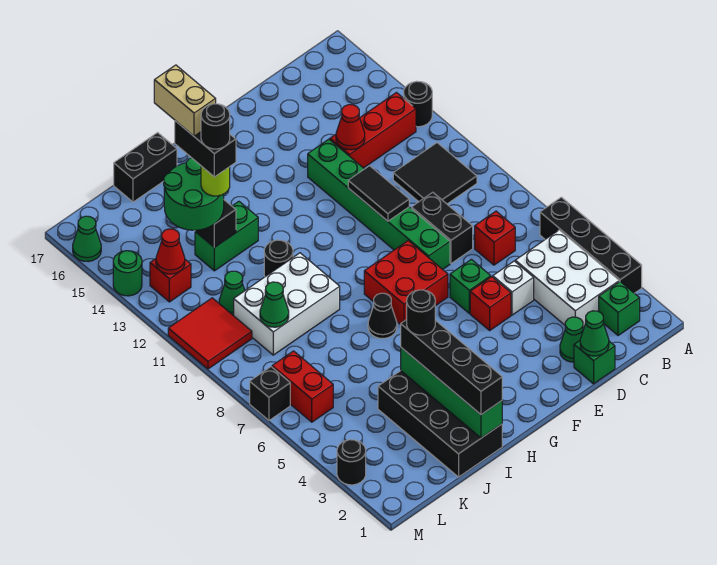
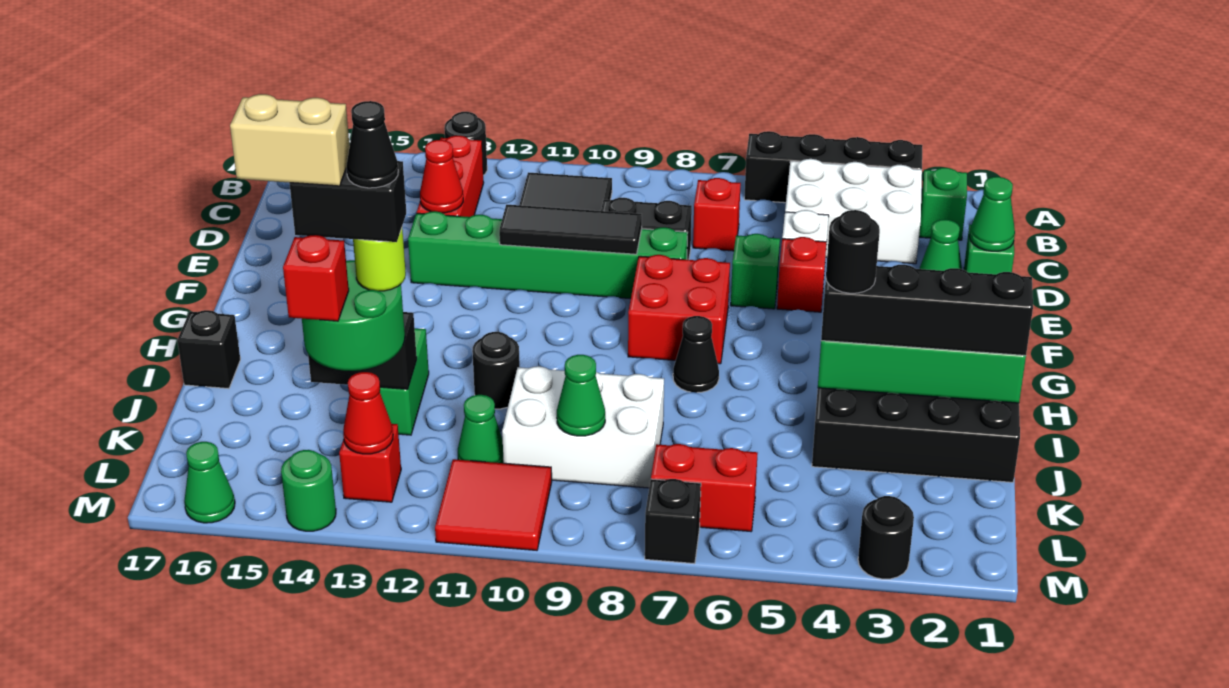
black tile E10:E11 level 2 -> black tile E9:E11 level 2
white brick I9:K10 level 1 -> white brick J8:K10 level 1
black brick I17:J17 level 1 -> black brick I17 level 1
black round brick J13 level 6 -> black cone J13 level 6
none -> red brick K14 level 4

